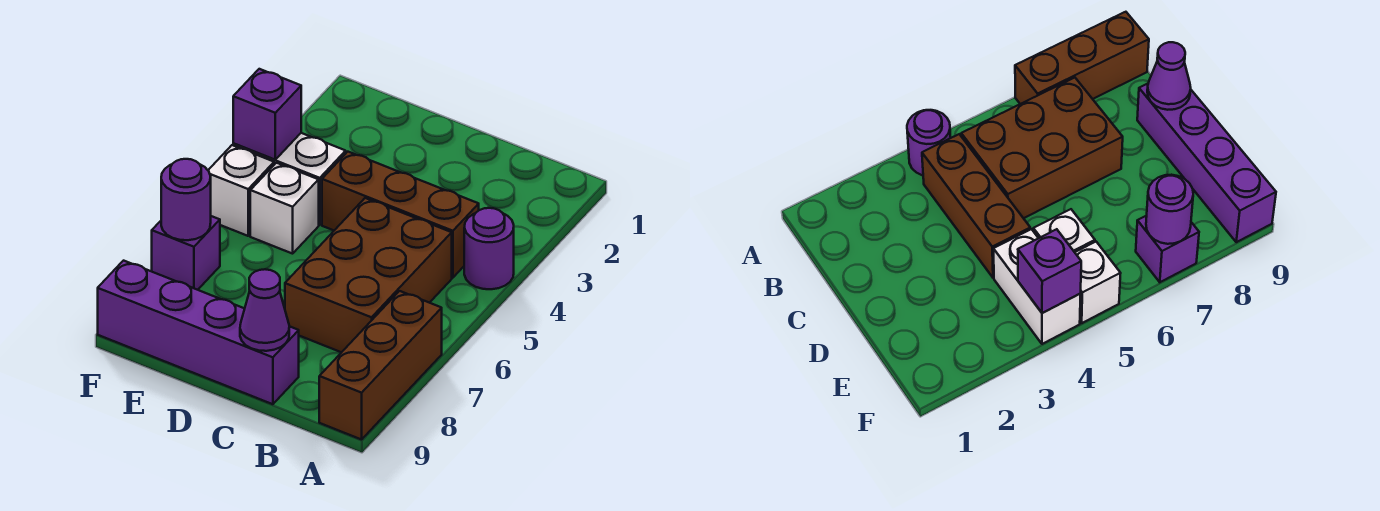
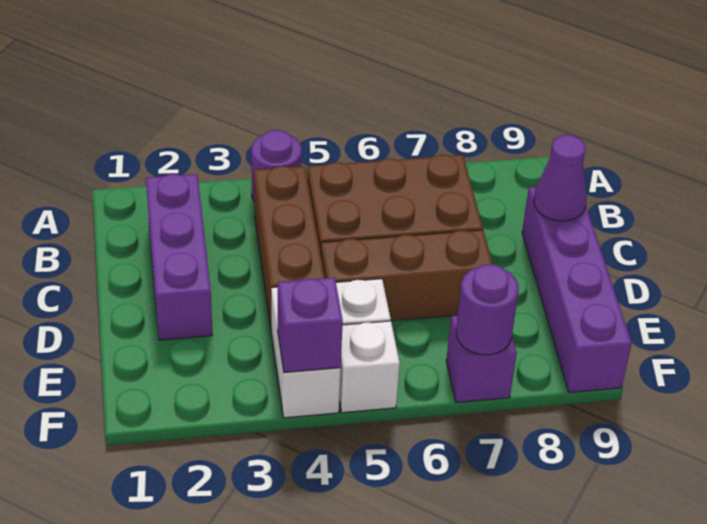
brown brick A7:A9 level 1 -> brown brick D5:D7 level 1
none -> purple brick B2:D2 level 1

